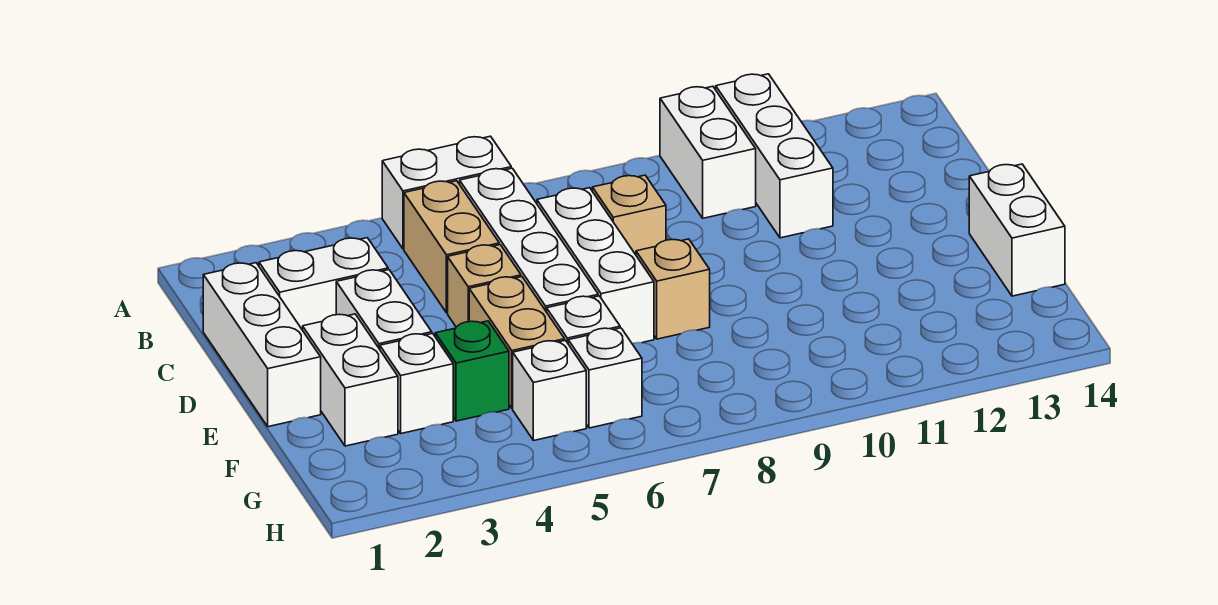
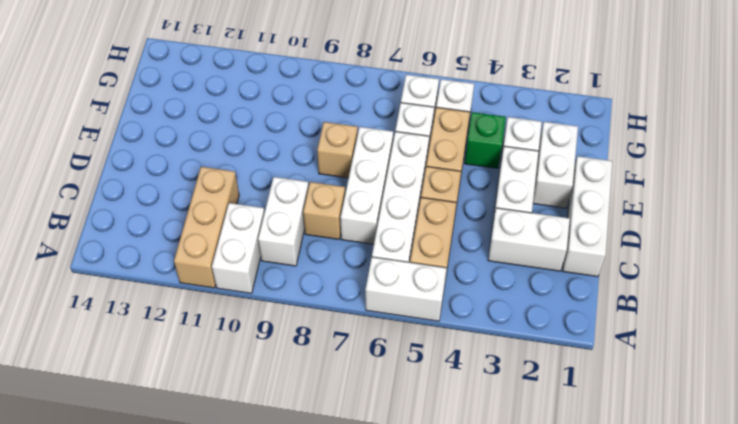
white brick A11:C11 level 1 -> tan brick A11:C11 level 1
white brick E14:F14 level 1 -> white brick B9:C9 level 1

